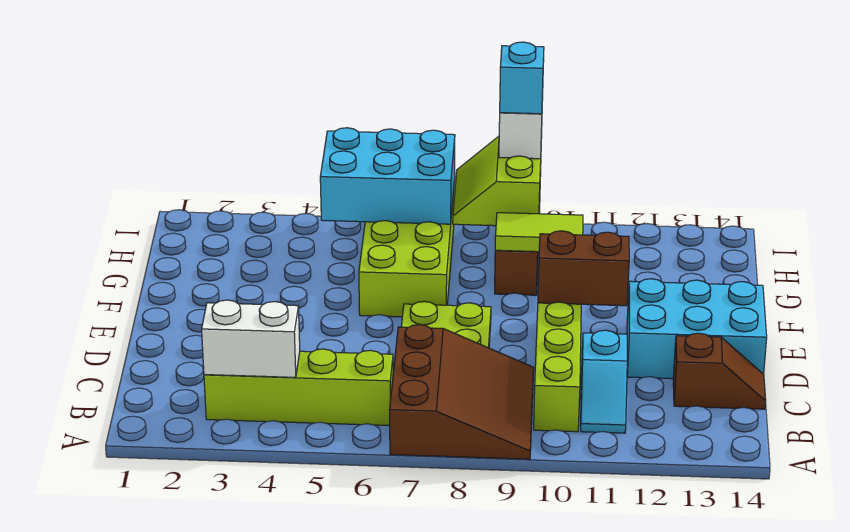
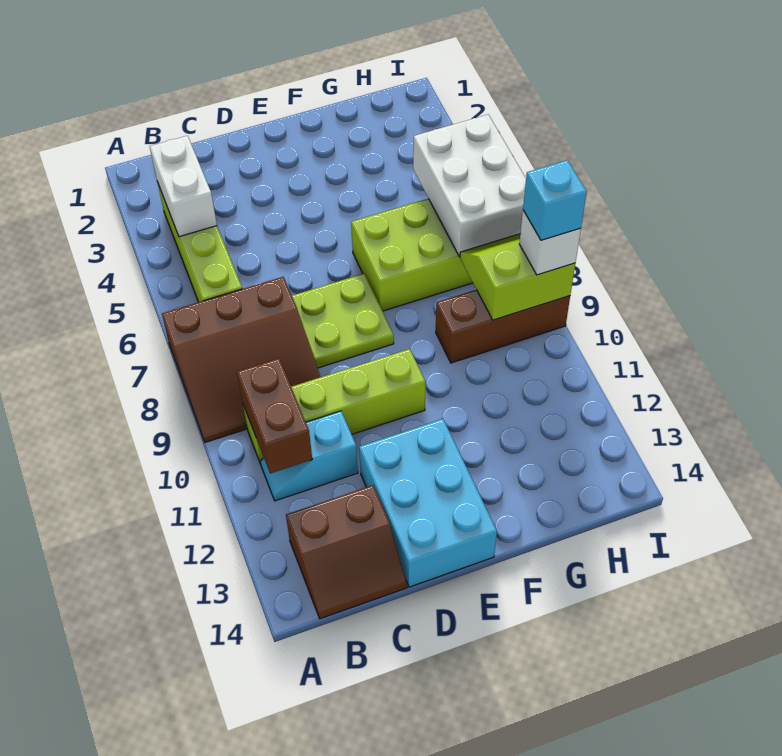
brown slope C13:C14 level 1 top 13 -> brown slope B13:C14 level 1 top 13
brown brick E10:E11 level 2 -> brown brick B10:B11 level 2
lime tile G9:G10 level 2 -> none
cyan brick H5:I7 level 2 -> white brick H5:I7 level 2

